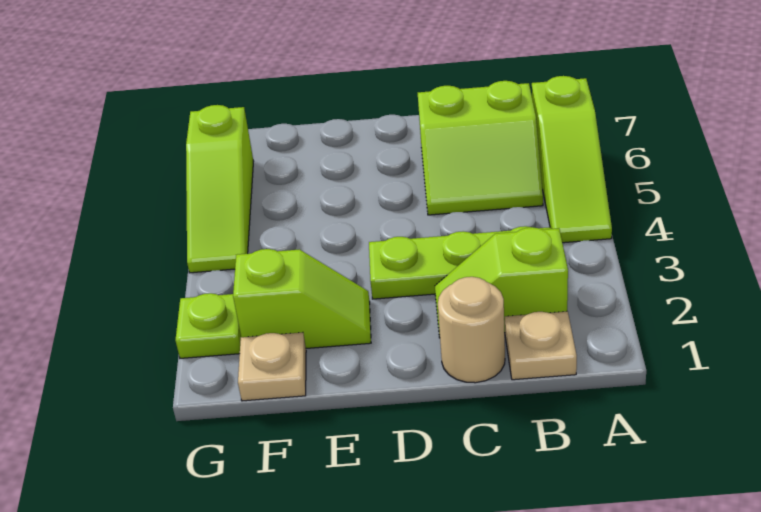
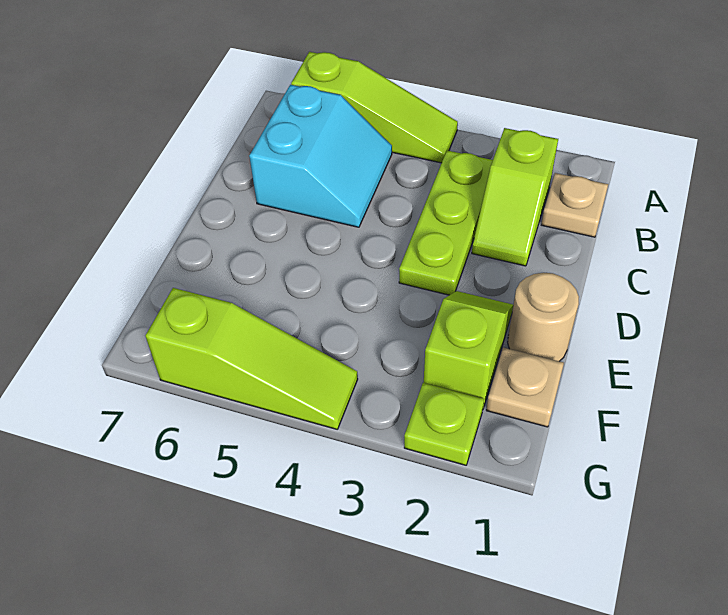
lime slope B5:C6 level 1 top 6 -> cyan slope B5:C6 level 1 top 6
tan round brick C1 level 1 -> tan round brick E1 level 1

